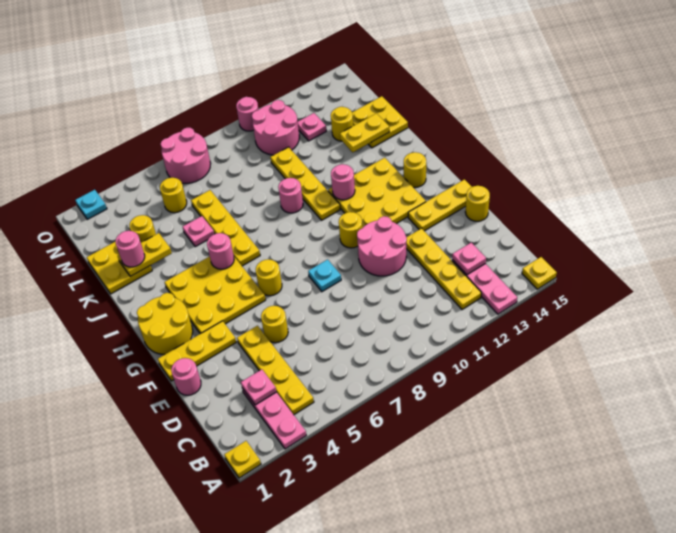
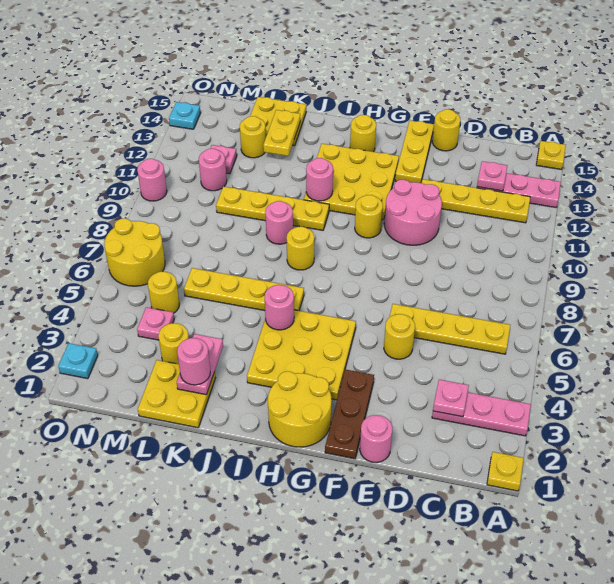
yellow plate B4:E4 level 1 -> yellow plate B6:E6 level 1
yellow plate F1:F3 level 1 -> brown plate F1:F3 level 1
cyan plate F8 level 1 -> cyan plate O14 level 1
yellow round brick G6 level 1 -> yellow round brick I8 level 1
yellow plate K2:K3 level 2 -> pink plate K2:K3 level 2
pink plate K5 level 1 -> pink plate M4 level 1
pink round brick M10:N11 level 1 -> pink round brick M11 level 1
pink round brick N6:O7 level 1 -> yellow round brick N6:O7 level 1

